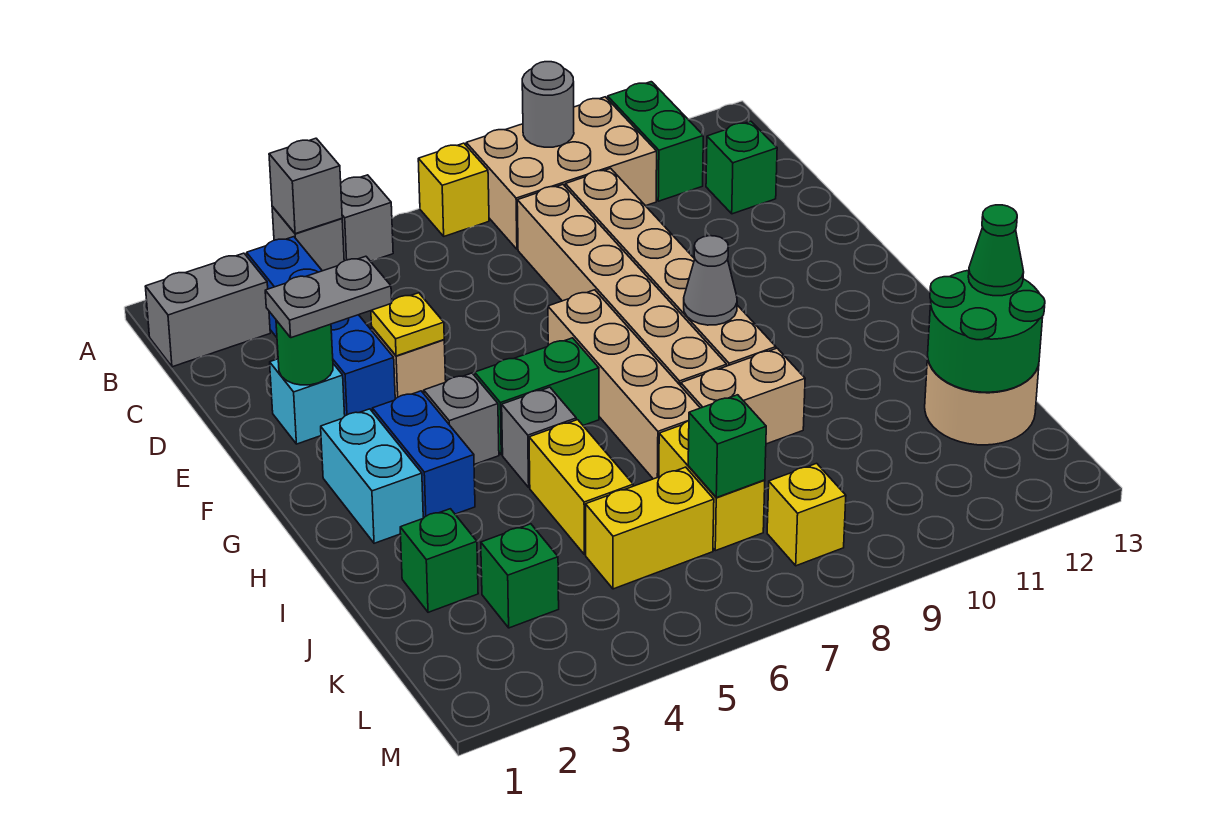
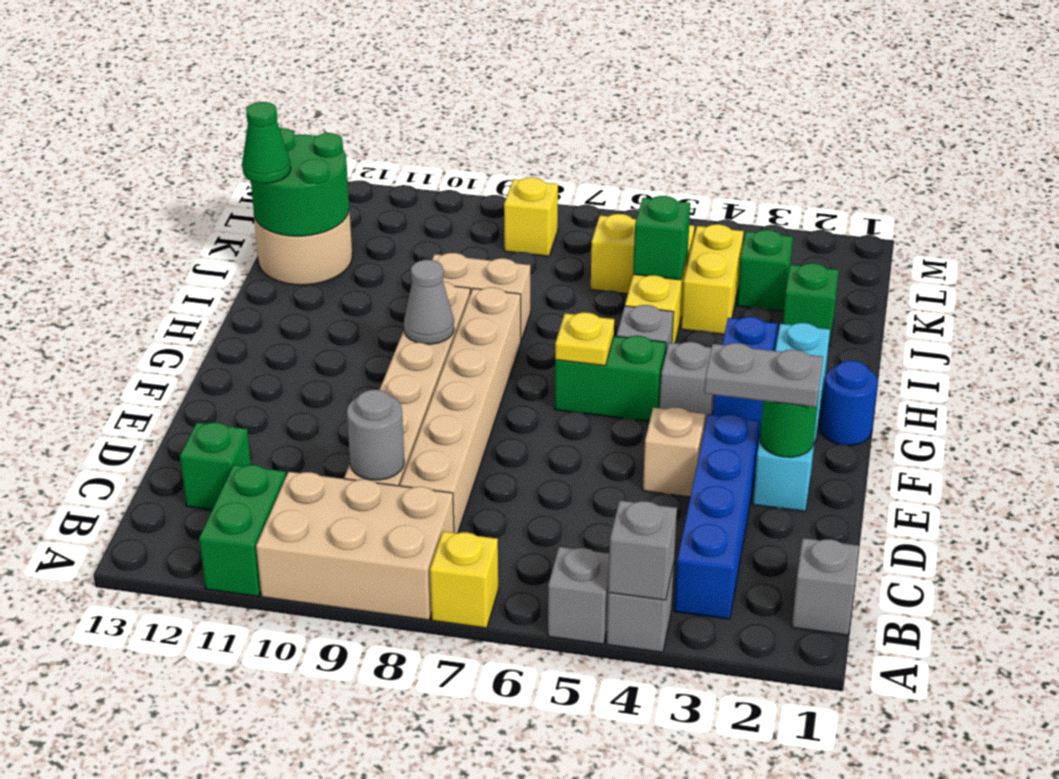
grey round brick A9 level 2 -> grey round brick C9 level 2
grey brick B1:B2 level 1 -> grey brick B1 level 1
yellow plate E4 level 2 -> yellow plate G6 level 2
tan brick F7:I7 level 1 -> none
none -> blue round brick G1 level 1
yellow brick J7:K7 level 1 -> yellow brick J4:K4 level 1
green brick K7 level 2 -> green brick J5 level 2

